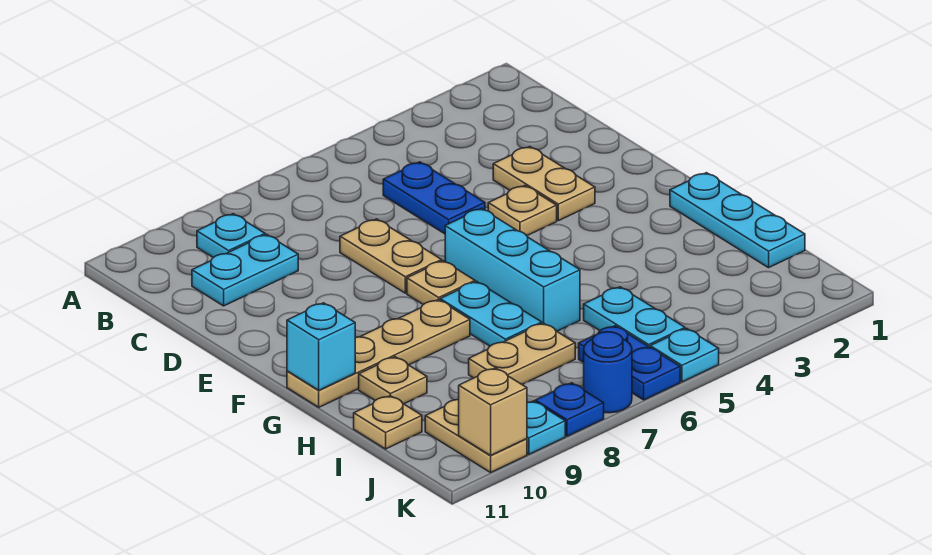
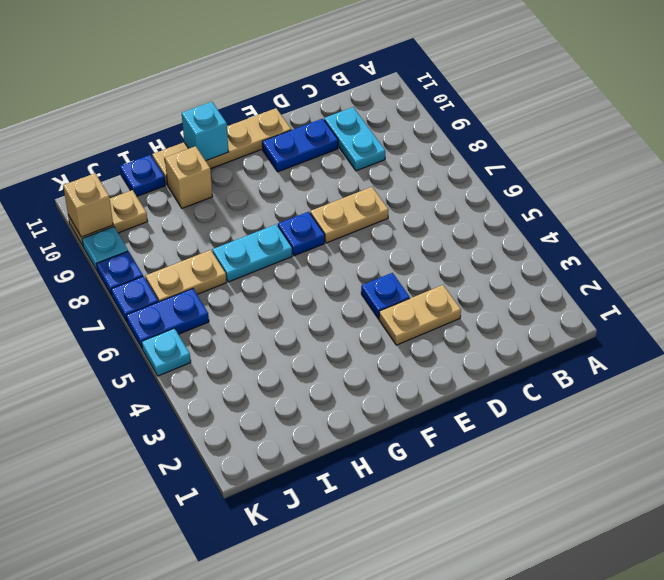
cyan plate B9 level 1 -> none
blue plate C5:D5 level 1 -> blue plate D10:E10 level 1
tan plate E4 level 1 -> blue plate E4 level 1
cyan brick F6:H6 level 1 -> none
tan plate F7 level 1 -> blue plate F7 level 1
cyan plate G1:I1 level 1 -> none
tan plate G8:G11 level 1 -> tan plate E11:H11 level 1
tan plate H10 level 1 -> tan brick H10 level 1
cyan plate I5:J5 level 1 -> none
tan plate I7:I8 level 1 -> tan plate I7:J7 level 1
tan plate I11 level 1 -> blue plate I11 level 1
blue round brick K7 level 1 -> blue plate K7 level 1

